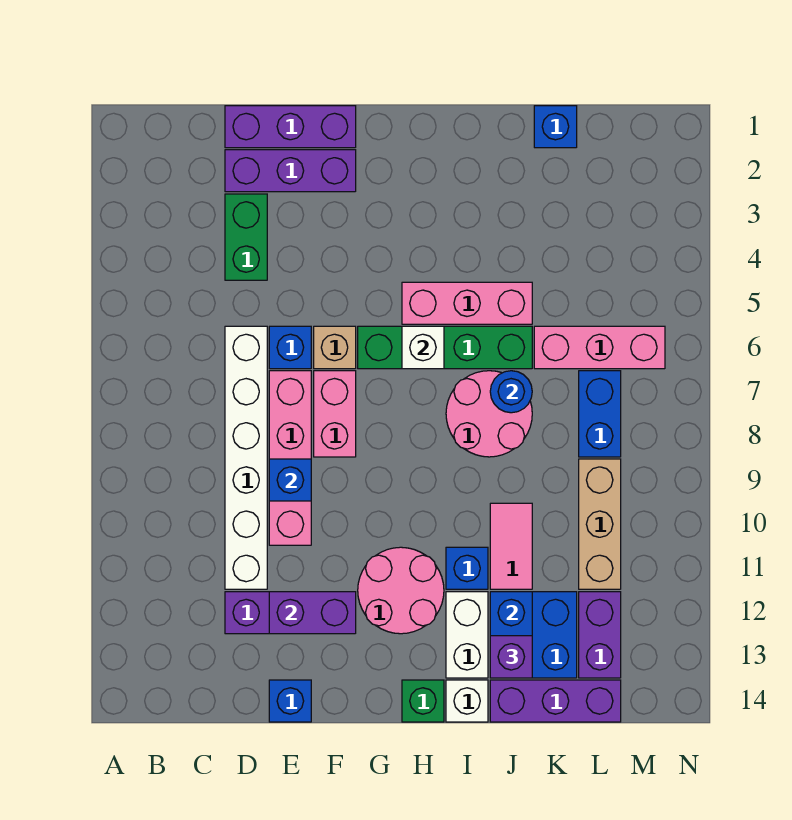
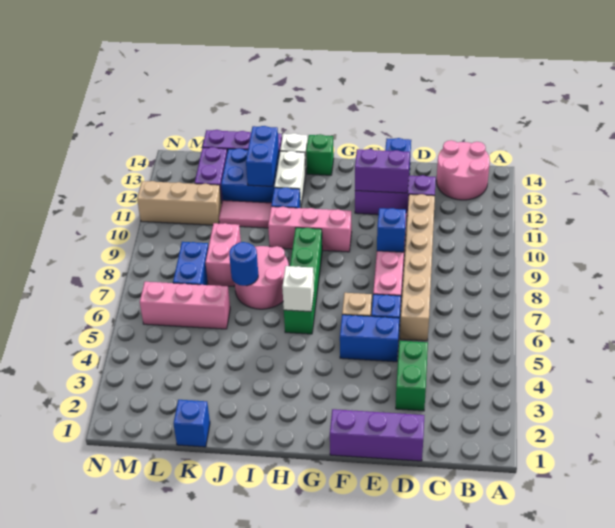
purple brick D2:F2 level 1 -> none
white brick D6:D11 level 1 -> tan brick D6:D11 level 1
none -> blue brick E5:F5 level 1
pink brick F7:F8 level 1 -> pink brick K8:K9 level 1
green brick G6:J6 level 1 -> green brick H6:H9 level 1
pink round brick G11:H12 level 1 -> pink round brick B13:C14 level 1
pink brick H5:J5 level 1 -> pink brick G10:I10 level 1
pink tile J10:J11 level 1 -> pink tile J11:K11 level 1
purple brick J13 level 3 -> none
tan brick L9:L11 level 1 -> tan brick L11:N11 level 1

